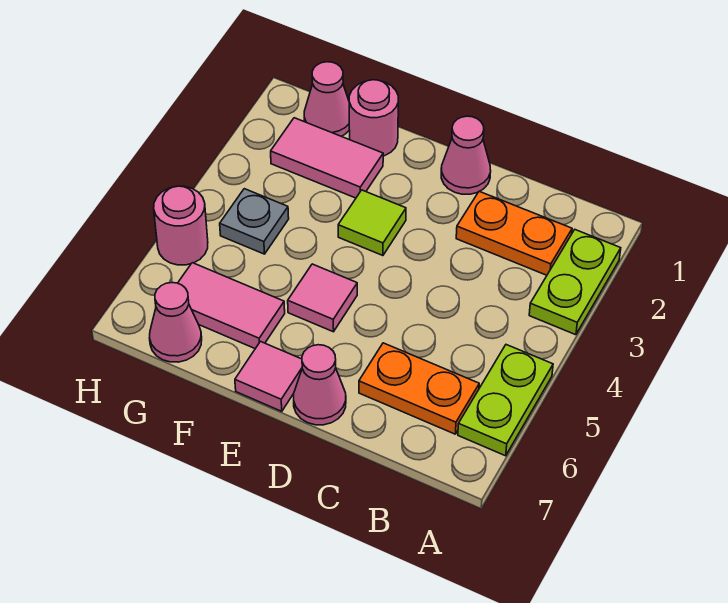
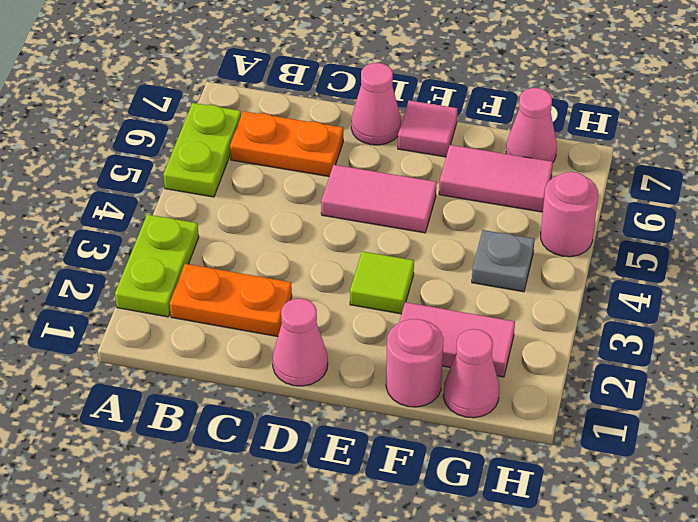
pink tile E5 level 1 -> pink tile D5:E5 level 1

